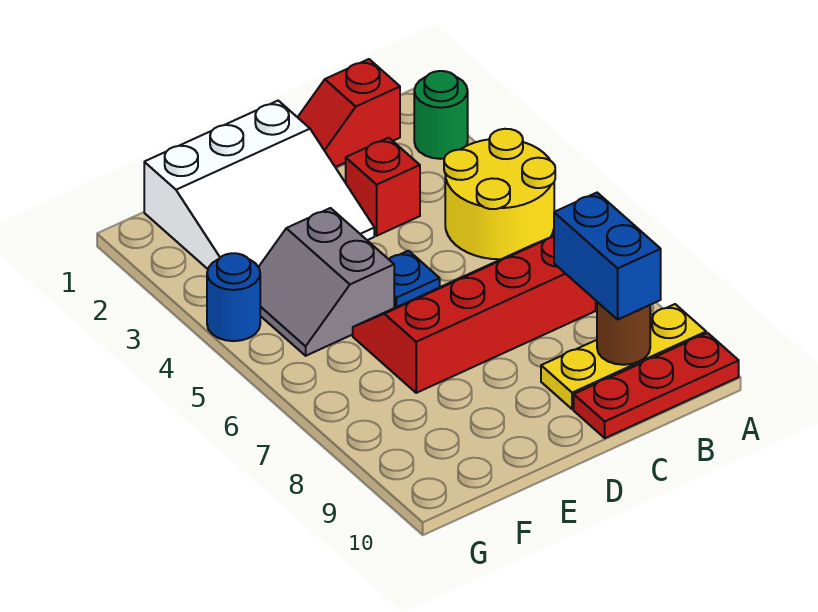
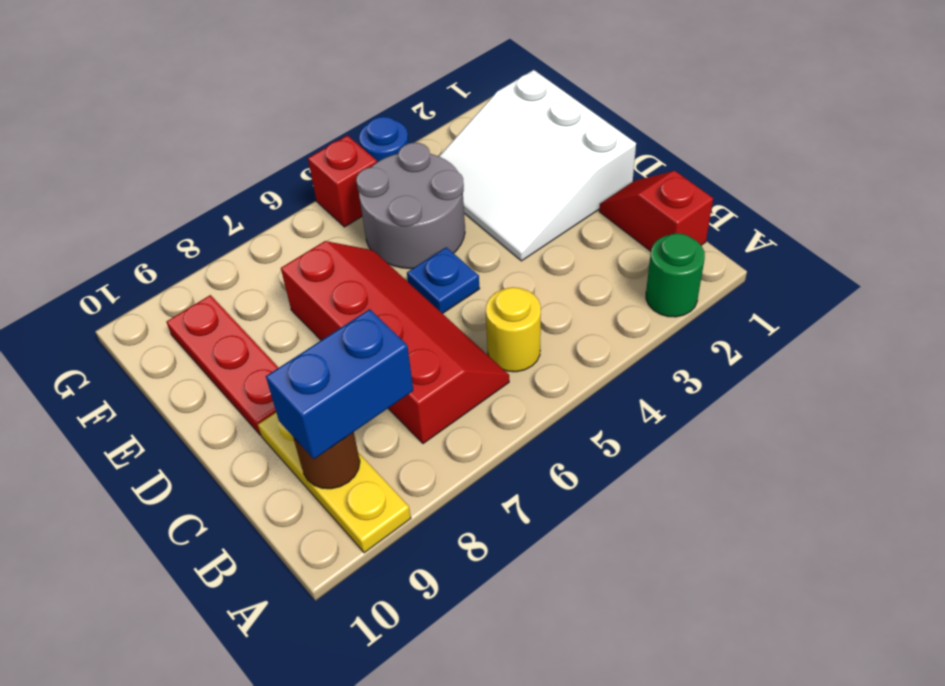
yellow round brick A4:B5 level 1 -> yellow round brick B5 level 1
red plate A10:C10 level 1 -> red plate D9:F9 level 1
red brick C3 level 1 -> red brick G5 level 1
grey slope E4:F5 level 1 top E -> grey round brick E4:F5 level 1

